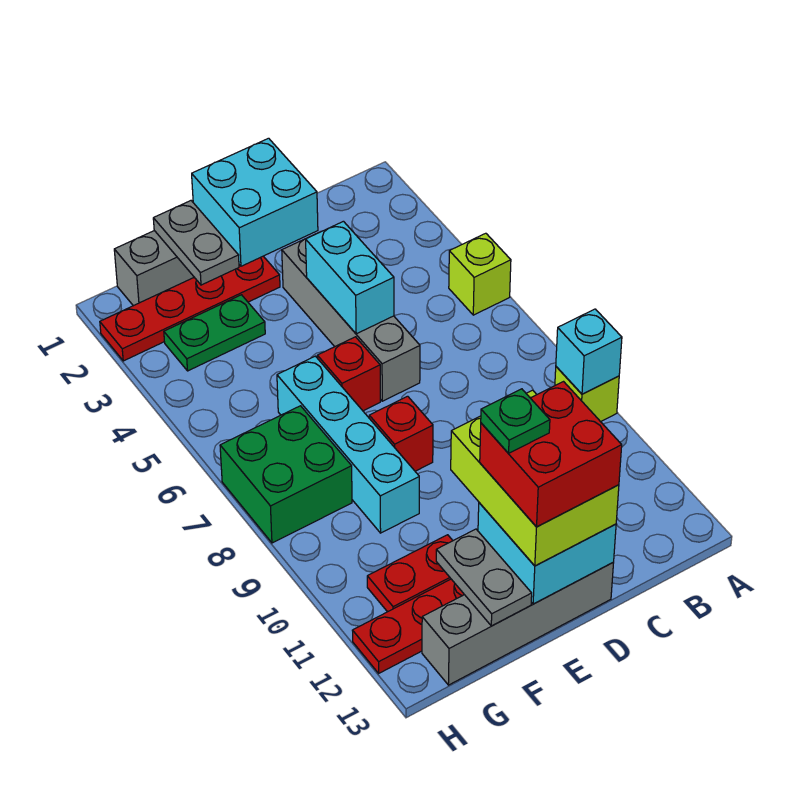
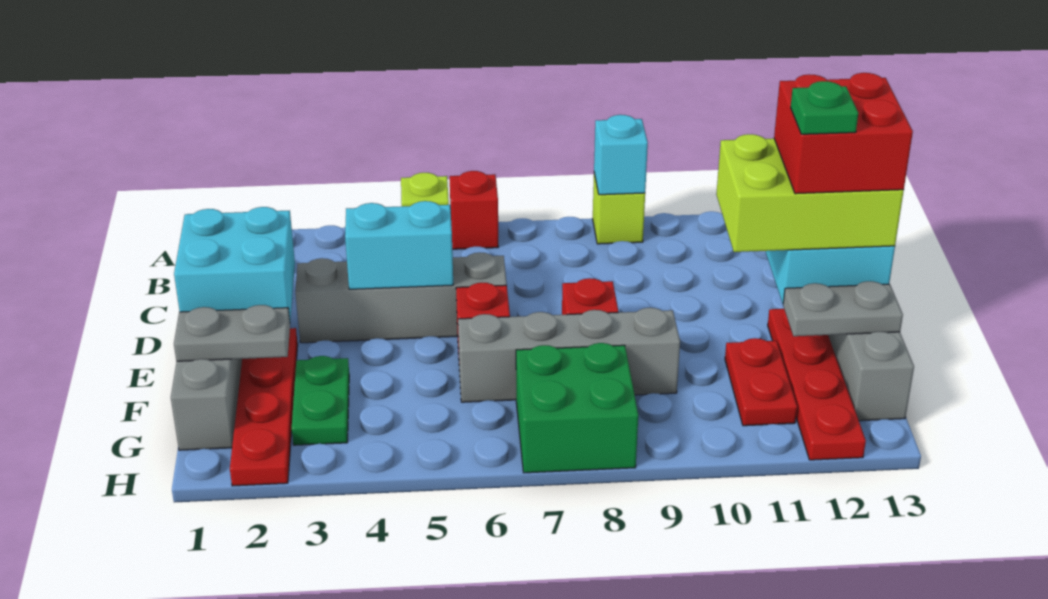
none -> red brick A6 level 1
cyan brick F6:F9 level 1 -> grey brick F6:F9 level 1

